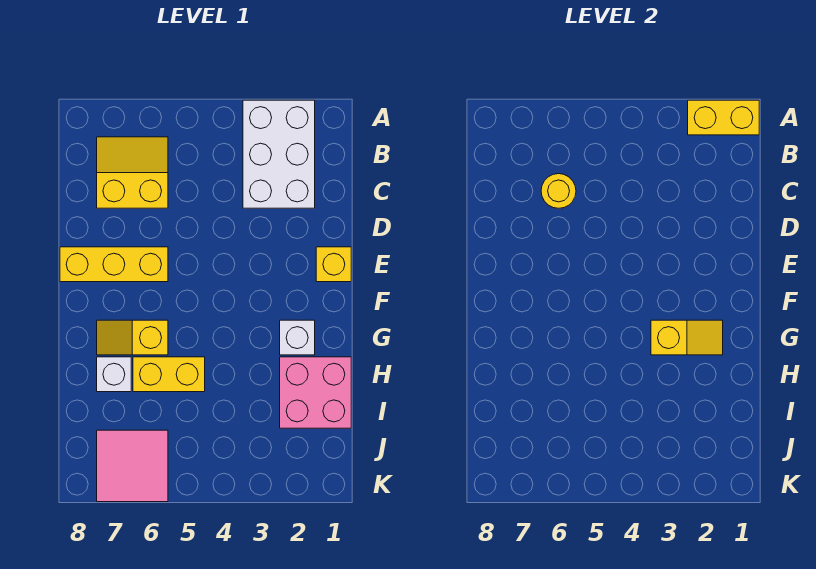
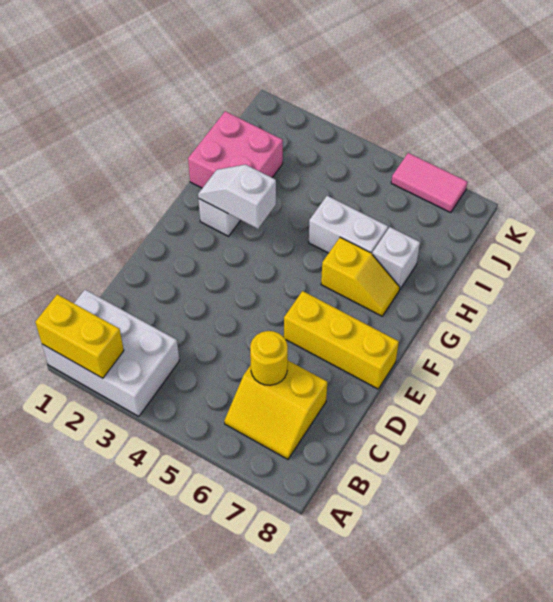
white brick A2:C3 level 1 -> white brick A1:B3 level 1
yellow brick E1 level 1 -> none
yellow slope G2:G3 level 2 top 3 -> white slope G2:G3 level 2 top 3
yellow brick H5:H6 level 1 -> white brick H5:H6 level 1
pink tile J6:K7 level 1 -> pink tile K6:K7 level 1

